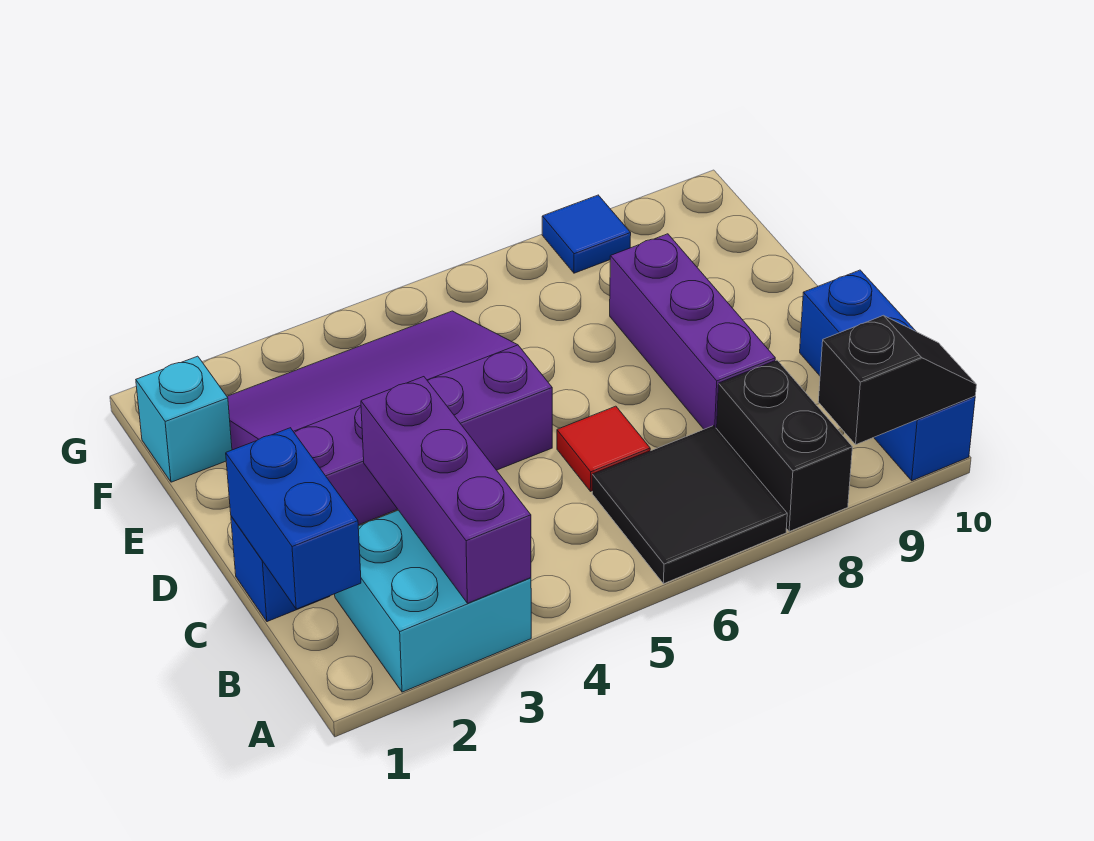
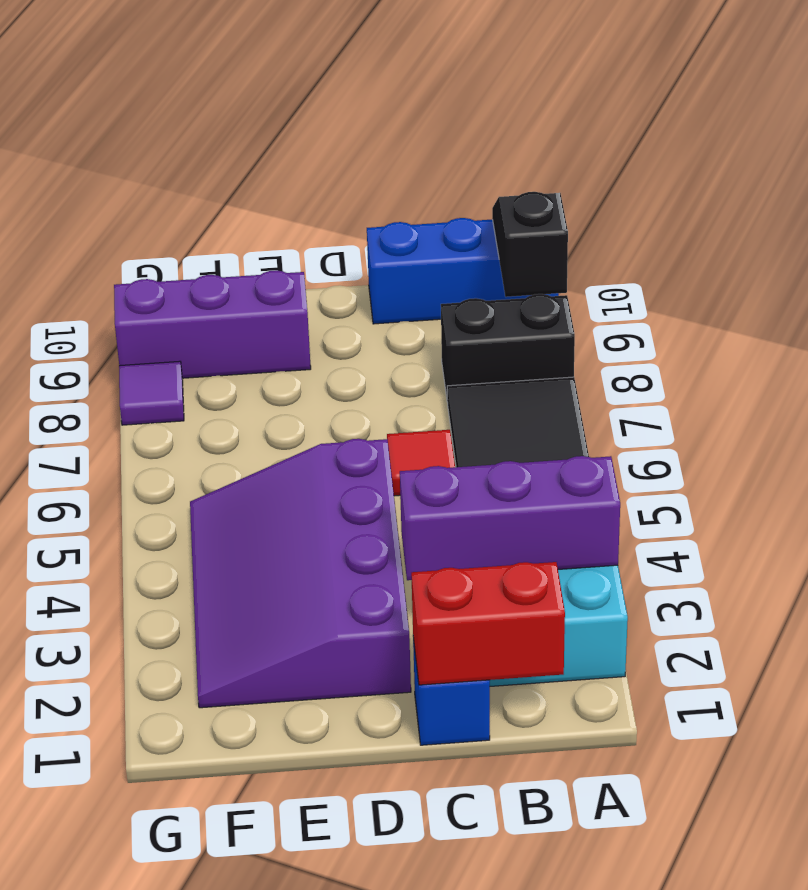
blue brick B1:C1 level 2 -> red brick B1:C1 level 2
purple brick C8:E8 level 1 -> purple brick E9:G9 level 1
cyan brick F1 level 1 -> none
blue tile G8 level 1 -> purple tile G8 level 1

